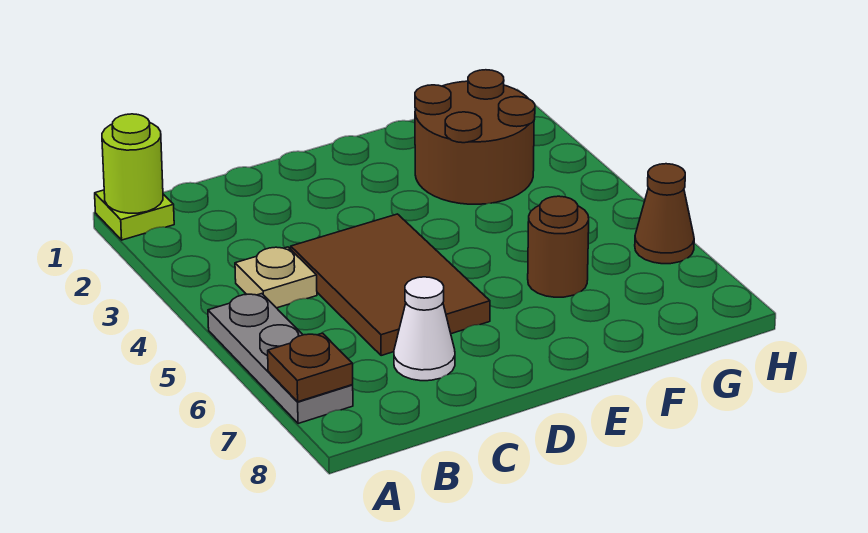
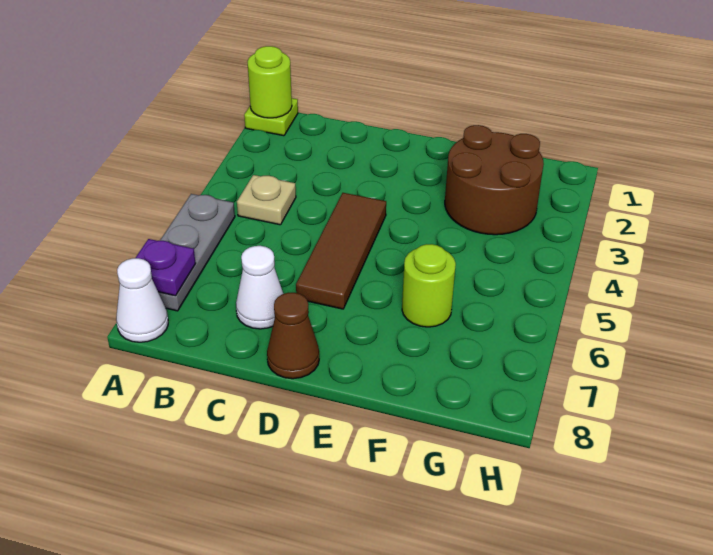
brown plate A7 level 2 -> purple plate A7 level 2
none -> white cone A8 level 1
brown tile C4:D6 level 1 -> brown tile D4:D6 level 1
brown round brick F6 level 1 -> lime round brick F6 level 1
brown cone H6 level 1 -> brown cone D8 level 1

